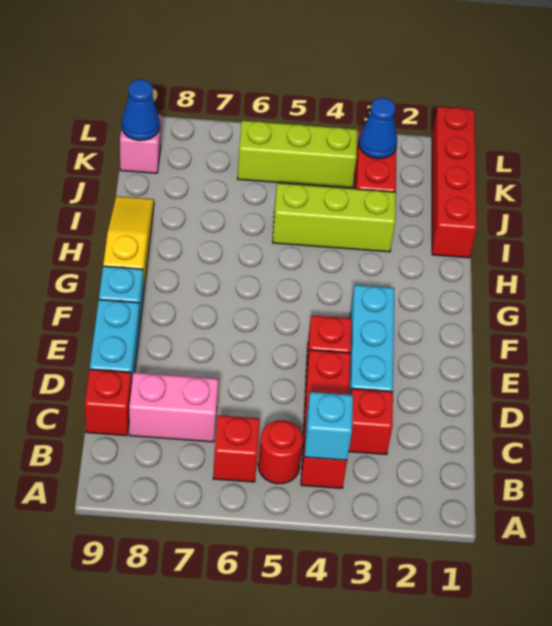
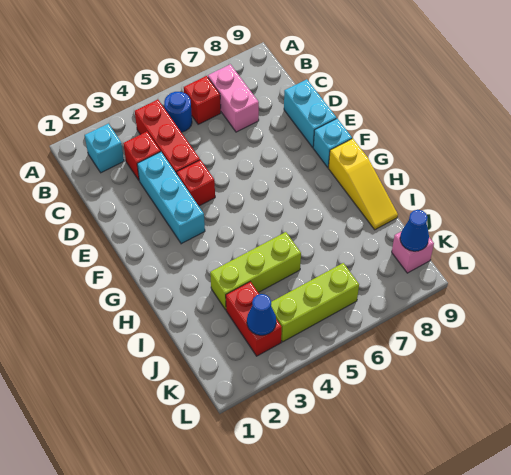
cyan brick B4 level 2 -> cyan brick B2 level 1
red round brick B5 level 1 -> blue round brick B5 level 1
pink brick C7:C8 level 1 -> pink brick B7:C7 level 1
red brick C9 level 1 -> none
red brick I1:L1 level 1 -> none

